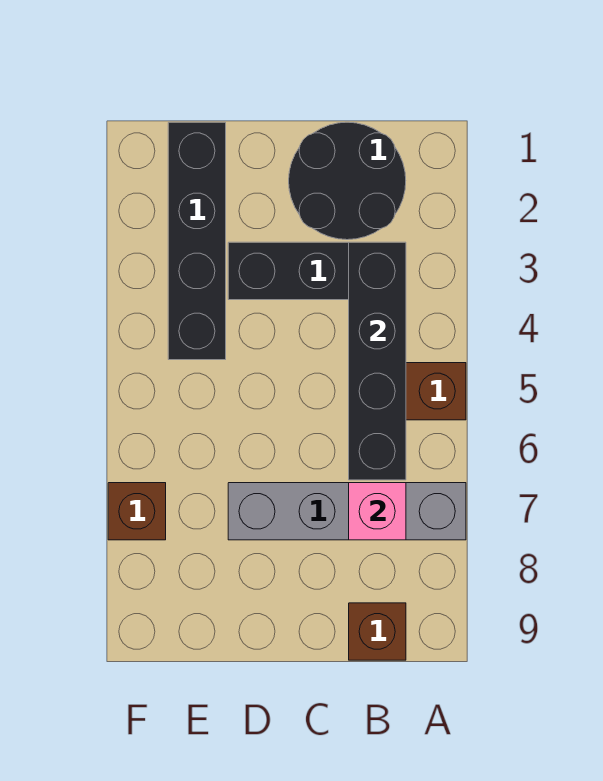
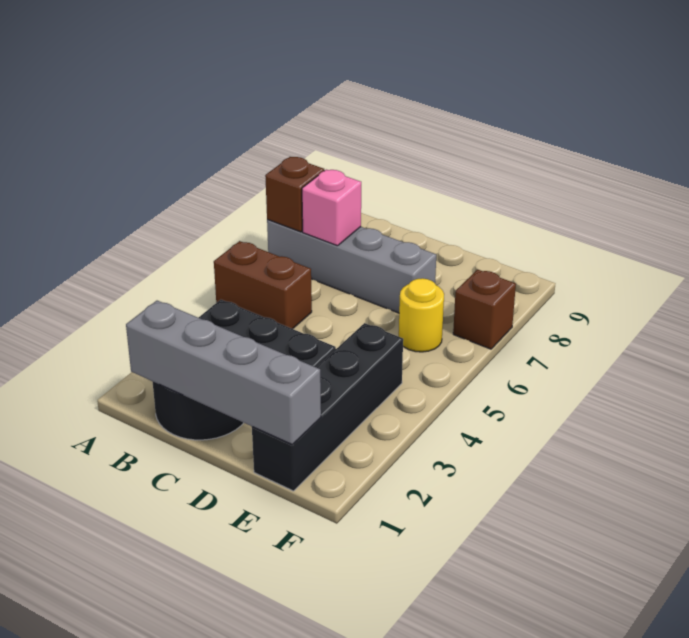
none -> grey brick B1:E1 level 2
black brick B3:B6 level 2 -> none
brown brick B9 level 1 -> brown brick A7 level 2
none -> yellow round brick E6 level 1

